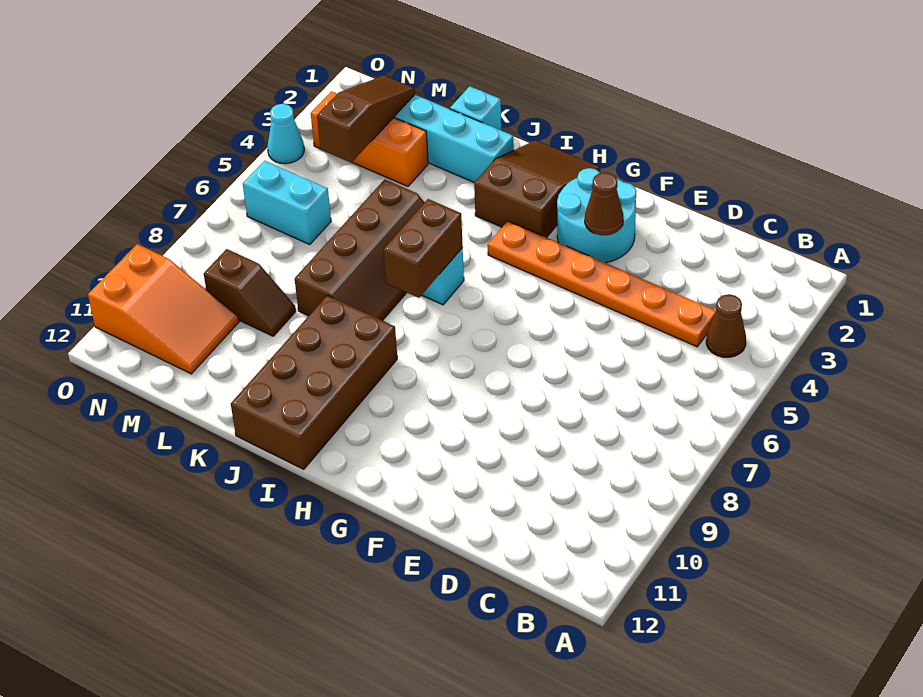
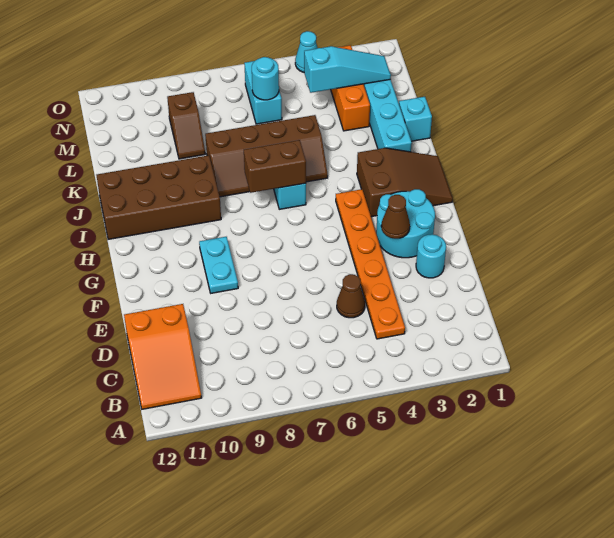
brown cone B4 level 1 -> brown cone D5 level 1
none -> cyan round brick E2 level 1
none -> cyan plate F9:G9 level 1
brown slope M2:M4 level 2 top 4 -> cyan slope M2:M4 level 2 top 4
none -> cyan round brick M6 level 2
orange slope M10:O11 level 1 top O -> orange slope B11:D12 level 1 top D

